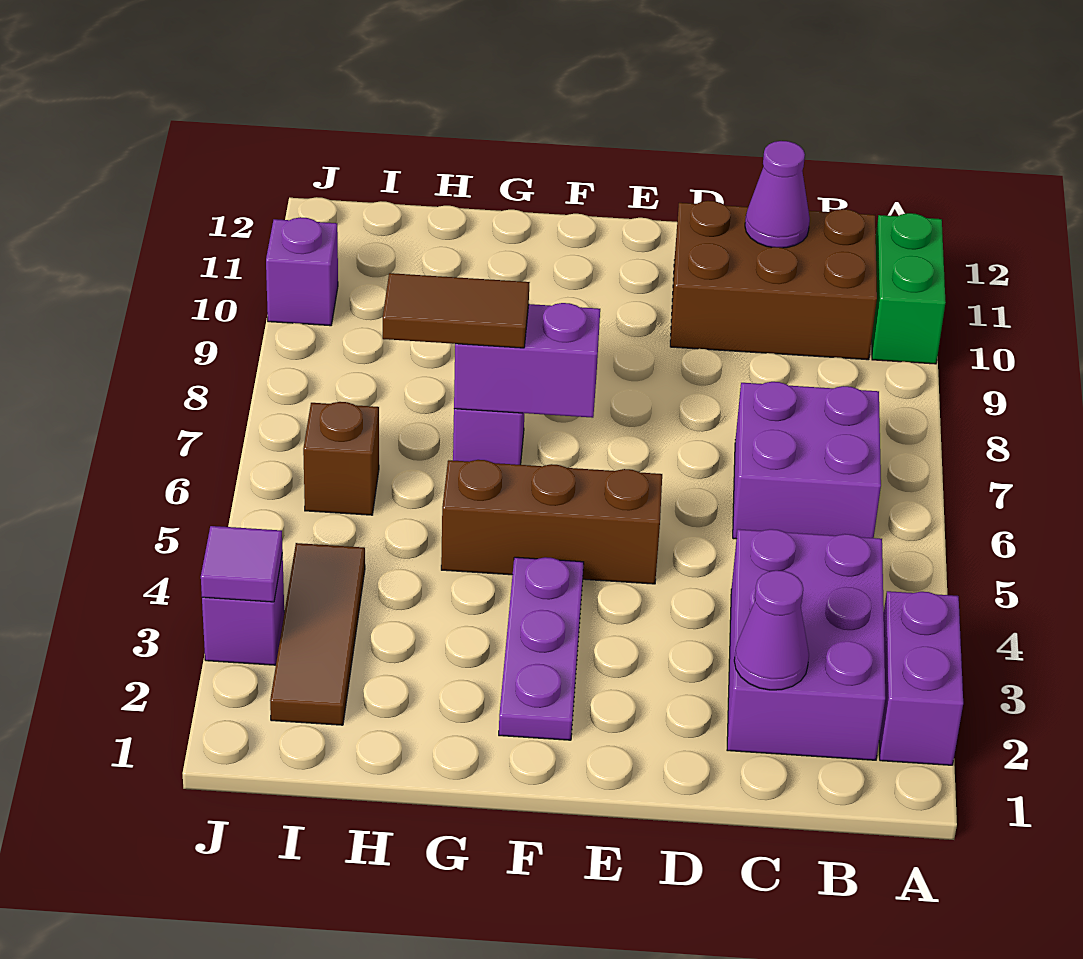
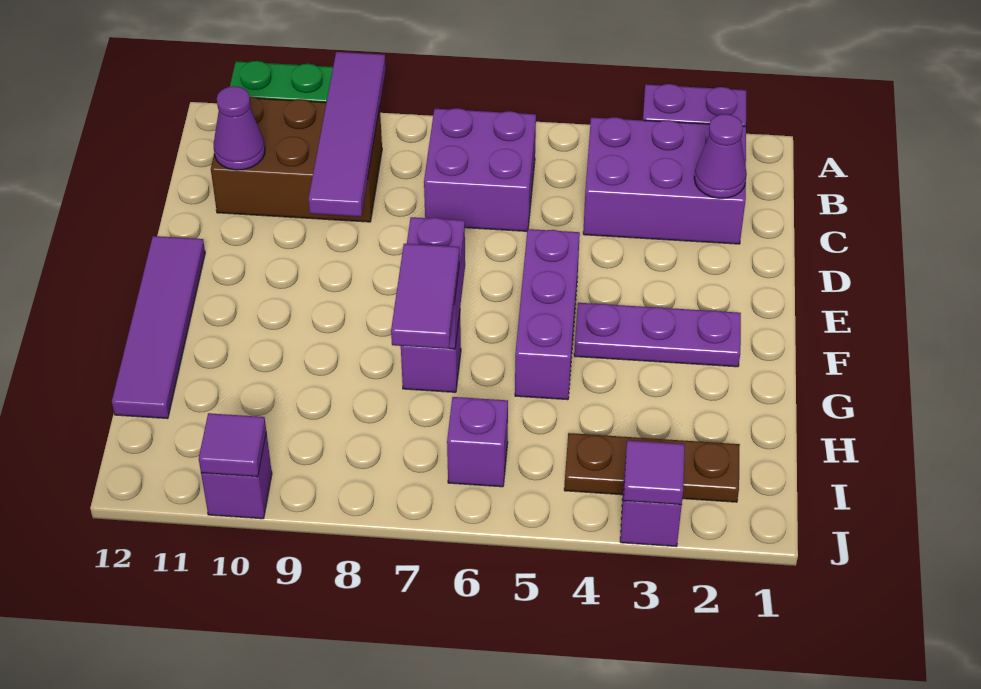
none -> purple tile A9:D9 level 2
brown brick B10:D11 level 1 -> brown brick B9:C11 level 1
brown brick E5:G5 level 1 -> purple brick E5:G5 level 1
none -> purple tile E12:H12 level 1
brown tile G7:H7 level 3 -> purple tile G7:H7 level 3
brown tile I2:I4 level 1 -> brown plate I2:I4 level 1
brown brick I6 level 1 -> purple brick I6 level 1
none -> purple tile J10 level 2

